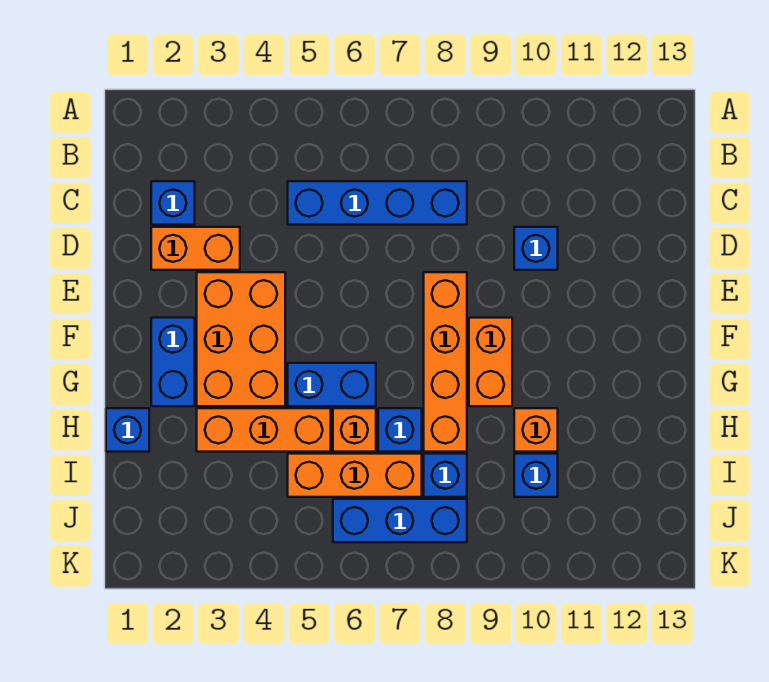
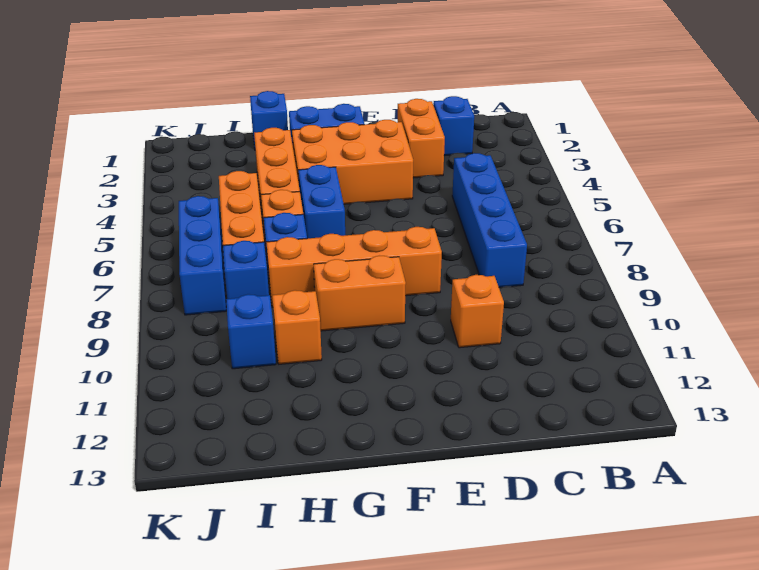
blue brick D10 level 1 -> orange brick D10 level 1

